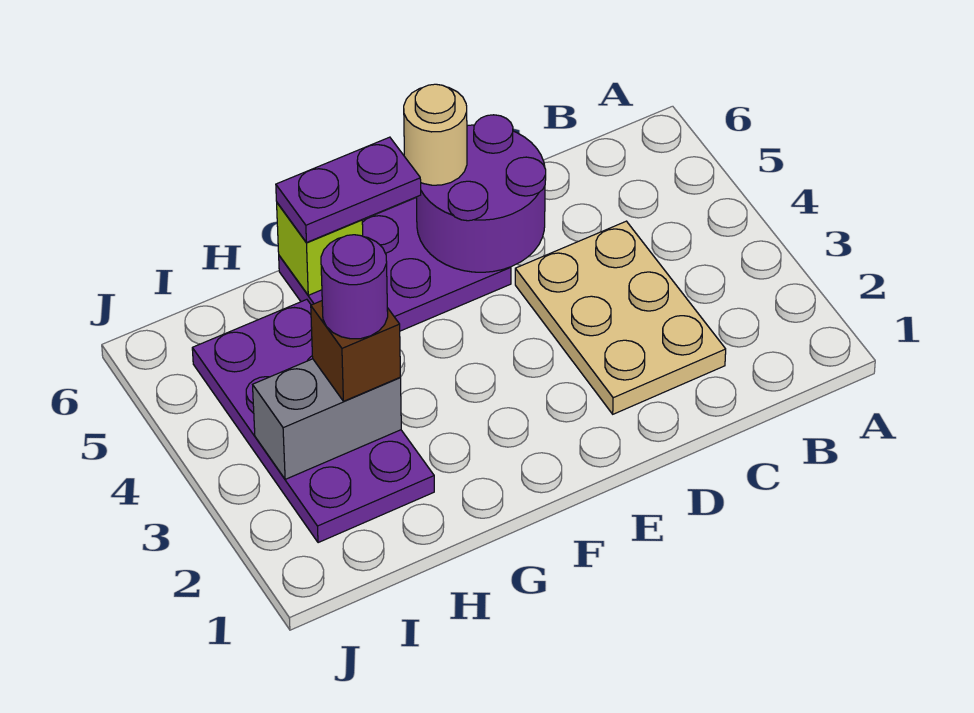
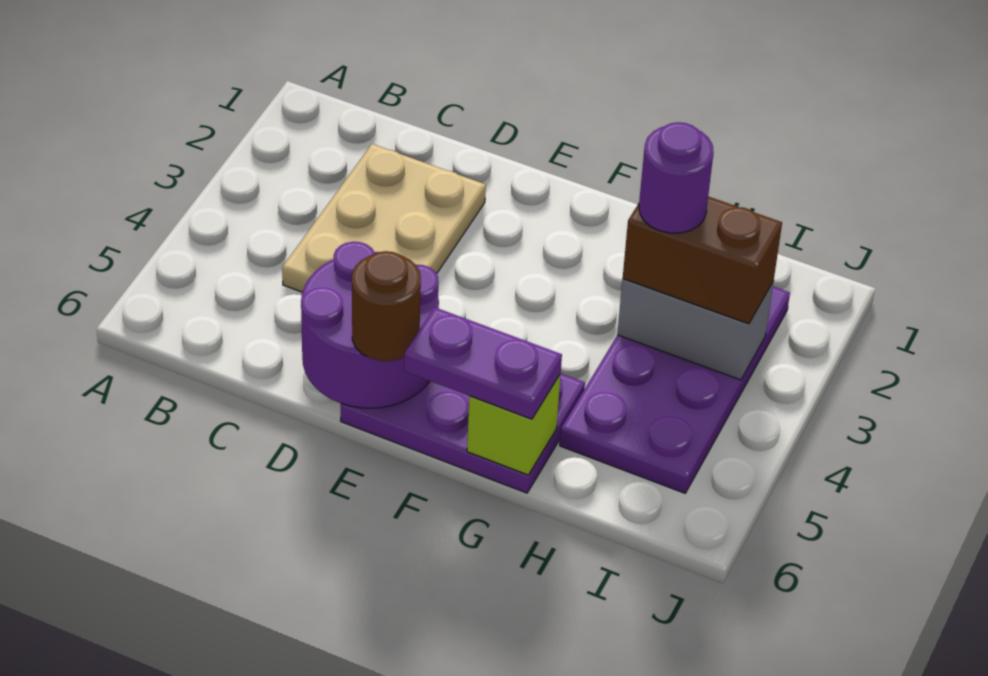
tan round brick E6 level 3 -> brown round brick E6 level 3
brown brick H3 level 3 -> brown brick H3:I3 level 3

